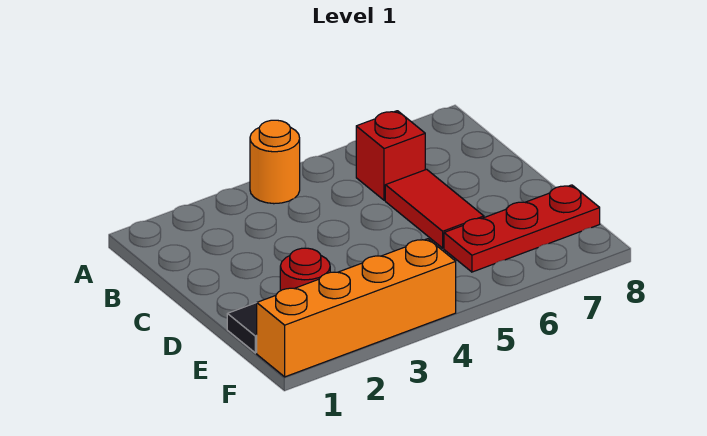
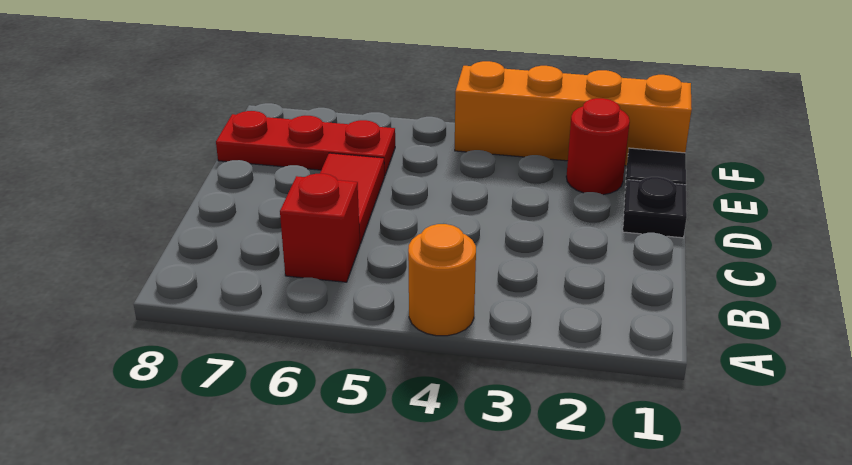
none -> black plate D1 level 1

